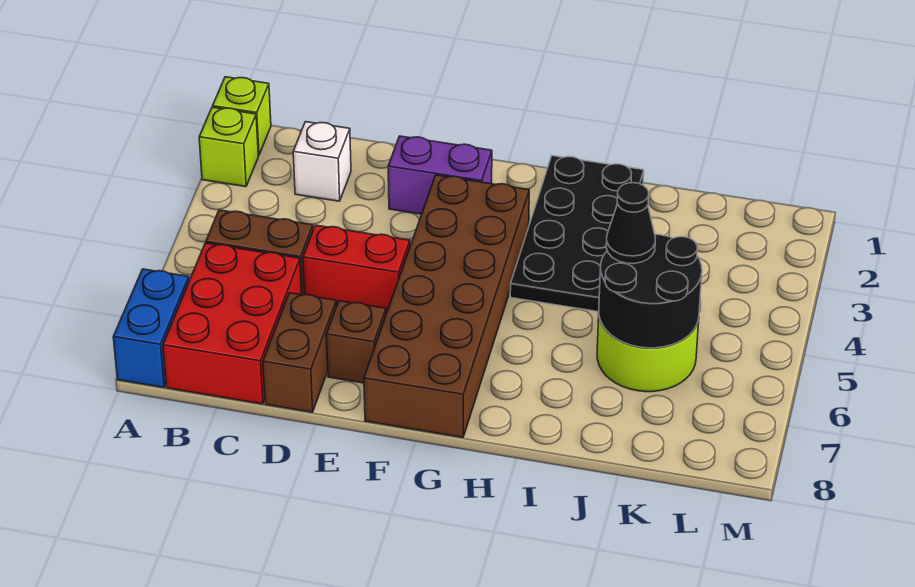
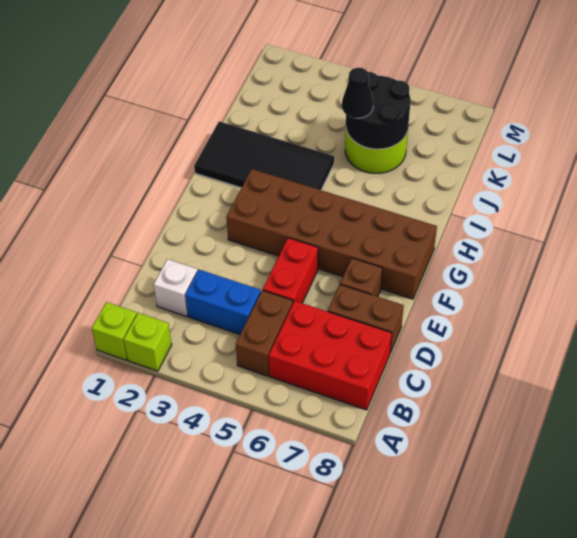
blue brick A7:A8 level 1 -> blue brick C3:C4 level 1
purple brick E2:F2 level 1 -> none
black plate H1:I4 level 1 -> black tile H1:I4 level 1

